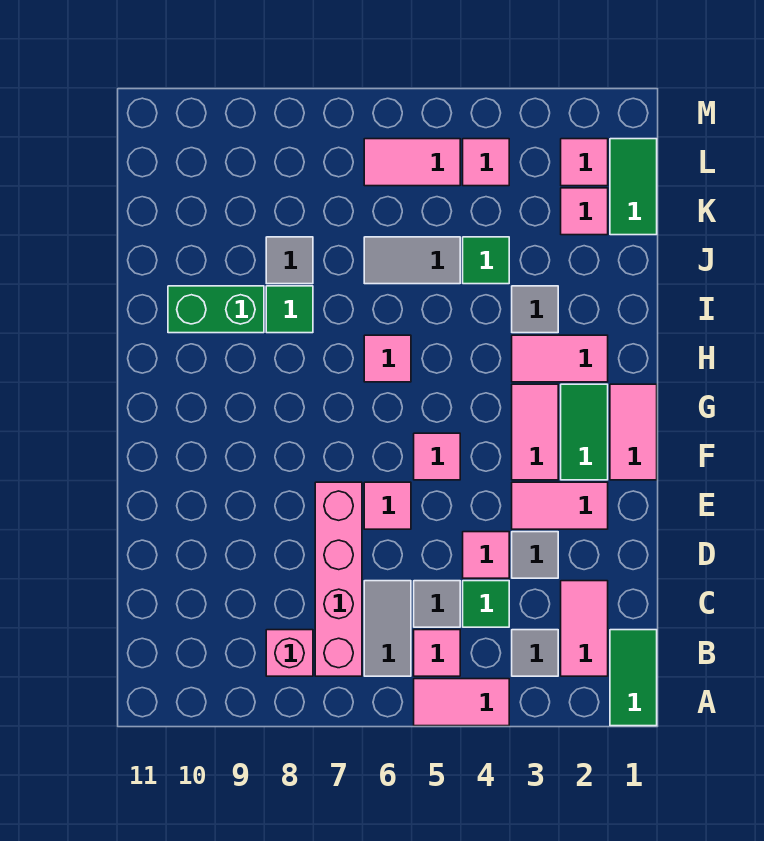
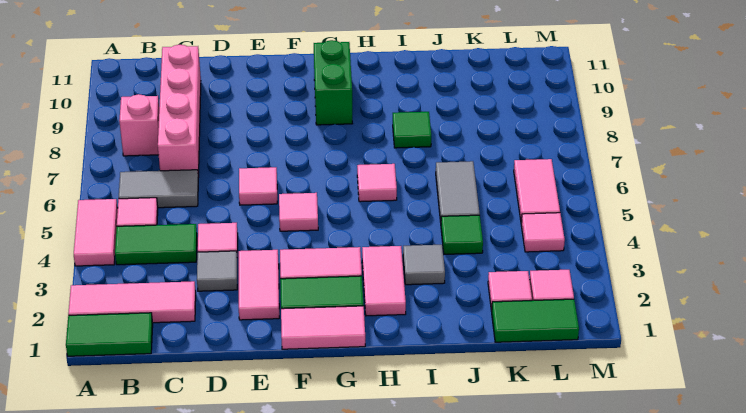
pink tile B2:C2 level 1 -> pink tile A2:C2 level 1
grey tile B3 level 1 -> none
pink brick B7:E7 level 1 -> pink brick C7:C10 level 1
green tile C4 level 1 -> green tile B4:C4 level 1
grey tile C5 level 1 -> none
green brick I9:I10 level 1 -> green brick G9:G10 level 1
grey tile J8 level 1 -> none

